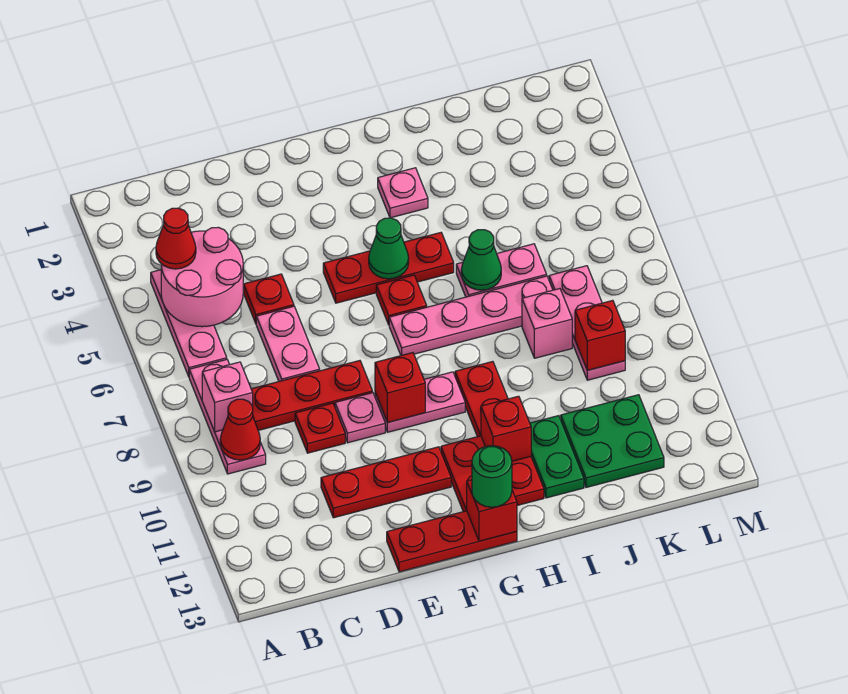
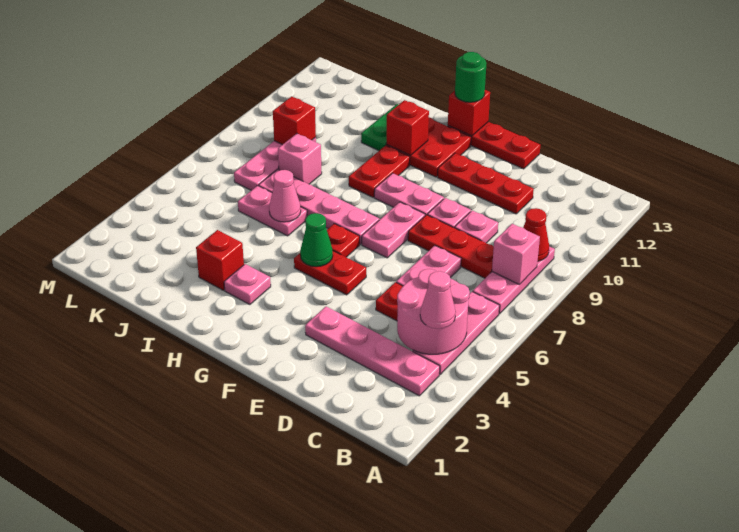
none -> pink plate B3:E3 level 1
red cone B4 level 3 -> pink cone B4 level 3
red plate D9 level 1 -> pink plate D9 level 1
red plate F5:H5 level 1 -> red plate F5:G5 level 1
none -> pink plate F7:F8 level 1
red brick F9 level 2 -> red brick I3 level 1
green cone I6 level 2 -> pink cone I6 level 2
green plate J11:K12 level 1 -> none

